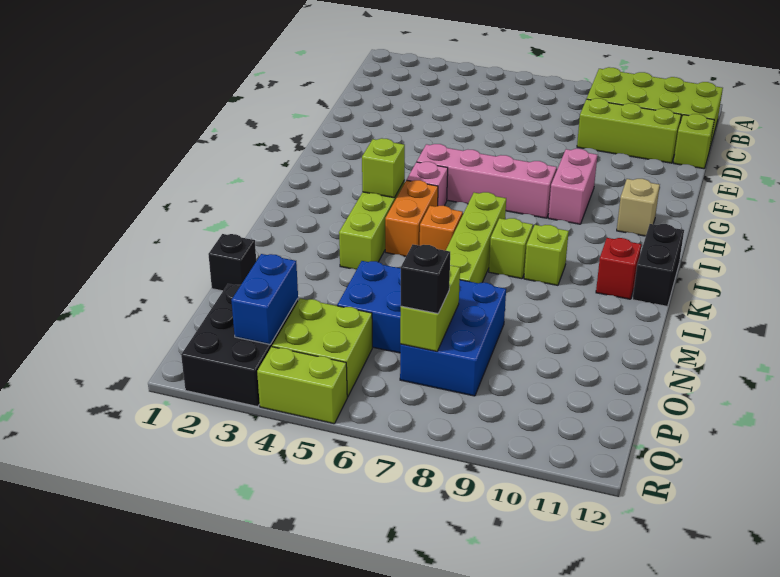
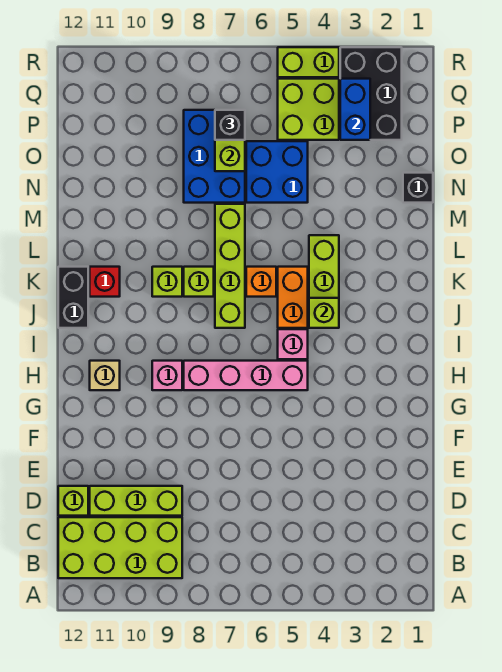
pink brick G9:H9 level 1 -> pink brick H9 level 1

